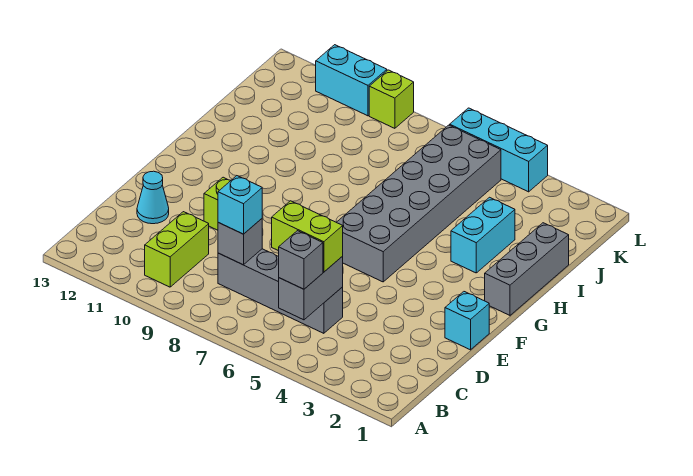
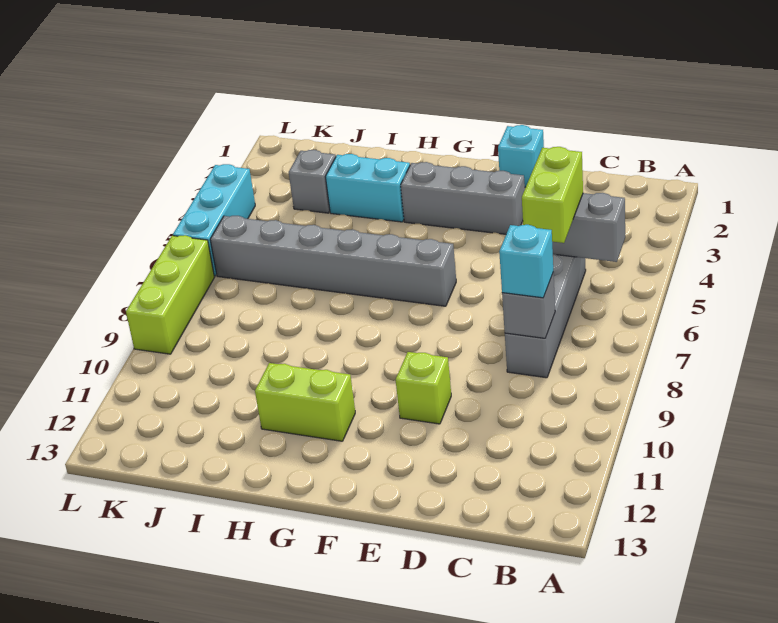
grey brick B5 level 3 -> grey brick J3 level 1
lime brick B10:C10 level 1 -> lime brick G11:H11 level 1
cyan cone D12 level 1 -> none
grey brick F5:K6 level 1 -> grey brick F6:K6 level 1
grey brick G1:I1 level 1 -> grey brick E3:G3 level 1
lime brick L9 level 1 -> lime brick L7:L9 level 1
cyan brick L10:L11 level 1 -> none

